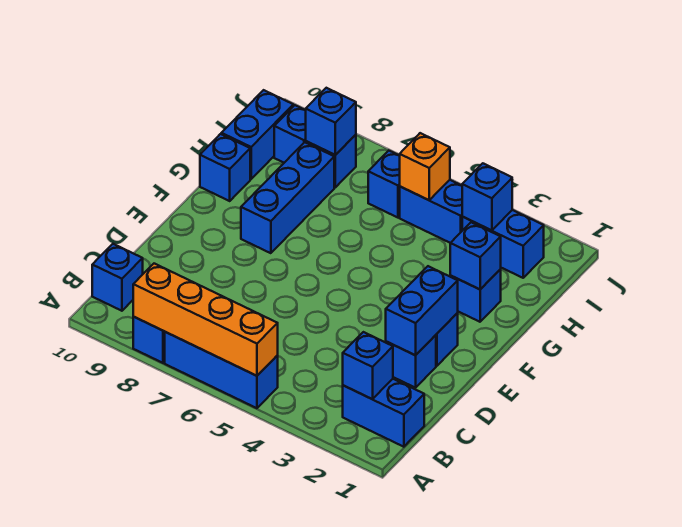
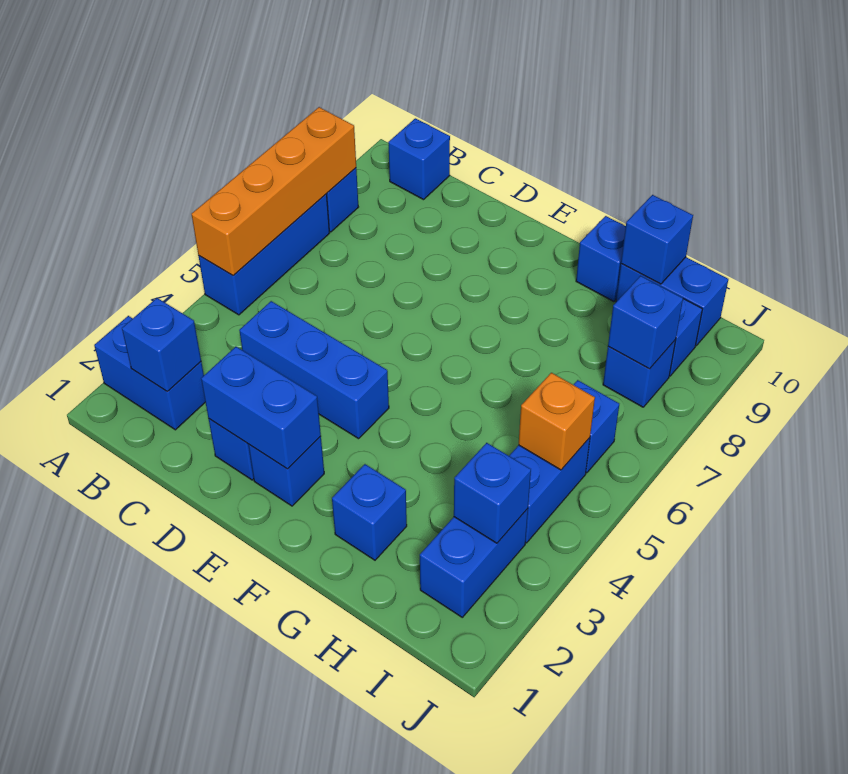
blue brick B1:B2 level 1 -> blue brick A2:B2 level 1
blue brick F8:H8 level 1 -> blue brick C4:E4 level 1
blue brick G2 level 2 -> blue brick H10 level 2

